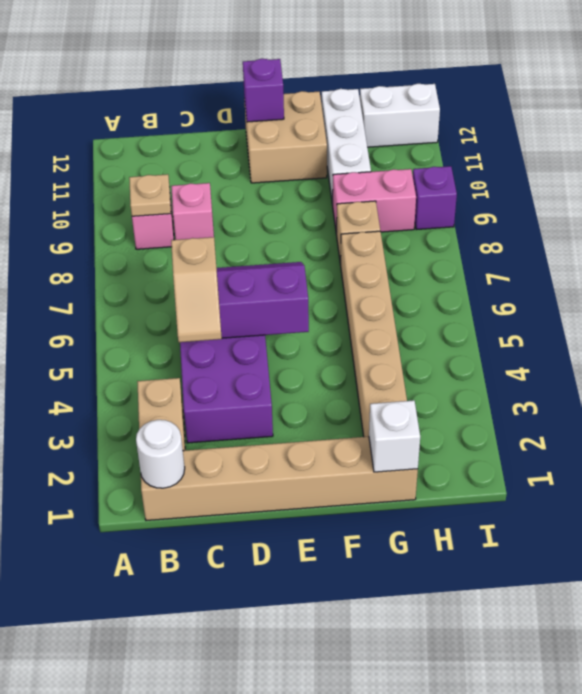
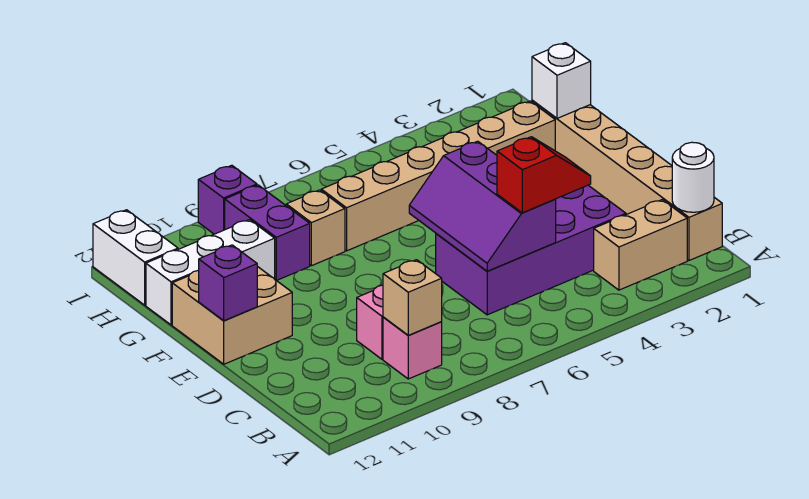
tan plate B9 level 2 -> tan brick B9 level 2
tan slope C4:C5 level 3 top 5 -> red slope C4:C5 level 3 top 5
pink brick G9:H9 level 1 -> purple brick G9:H9 level 1

